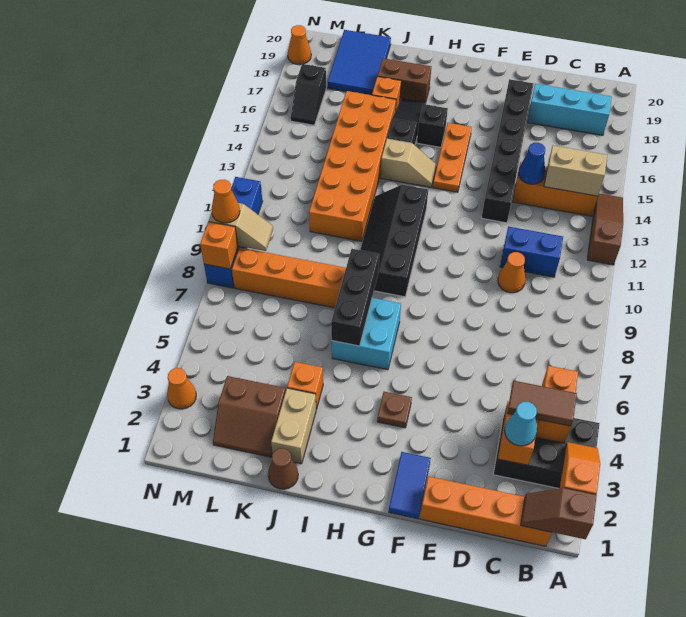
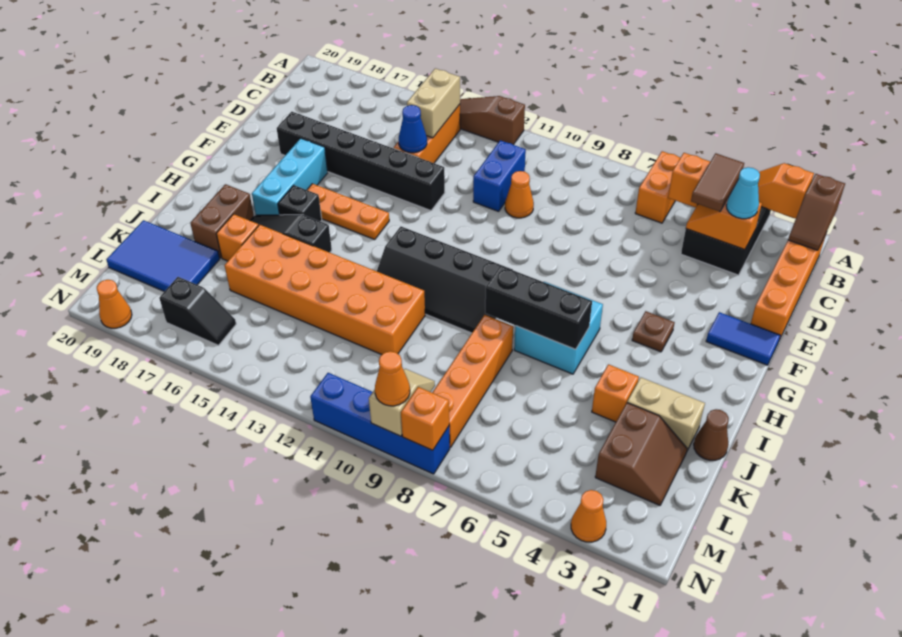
none -> orange brick A6:B6 level 1
cyan brick B18:D18 level 1 -> cyan brick F17:H17 level 1
tan slope H14:I14 level 1 top I -> none

